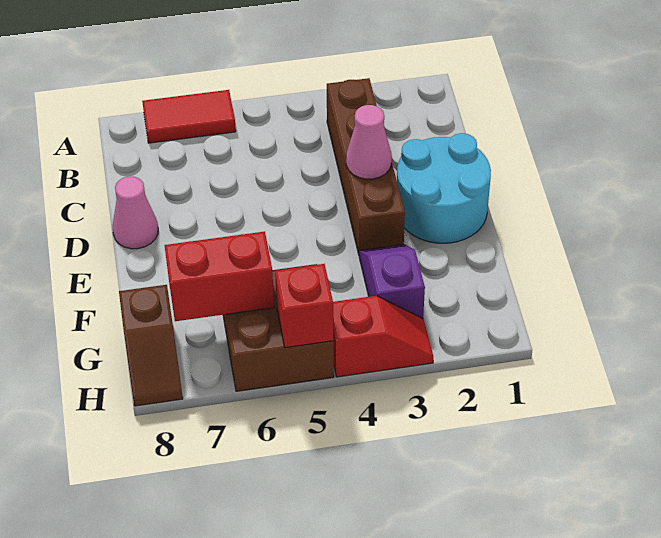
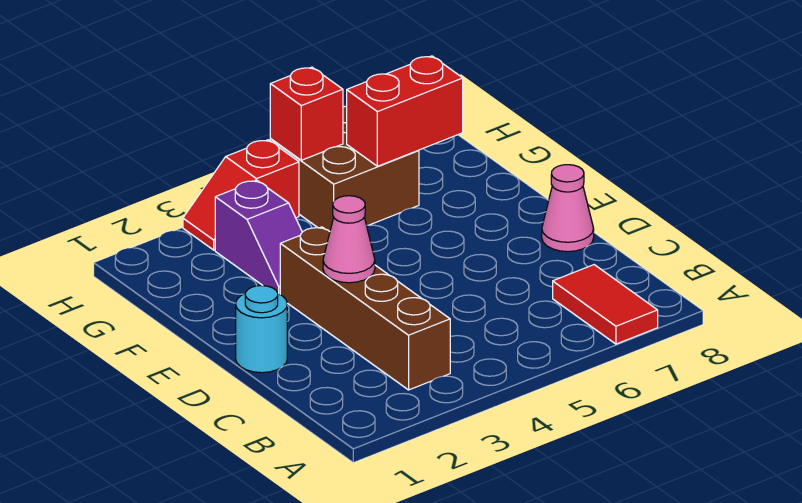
red tile A6:A7 level 1 -> red tile A7:B7 level 1
cyan round brick D1:E2 level 1 -> cyan round brick D1 level 1
brown slope G8:H8 level 1 top G -> none

